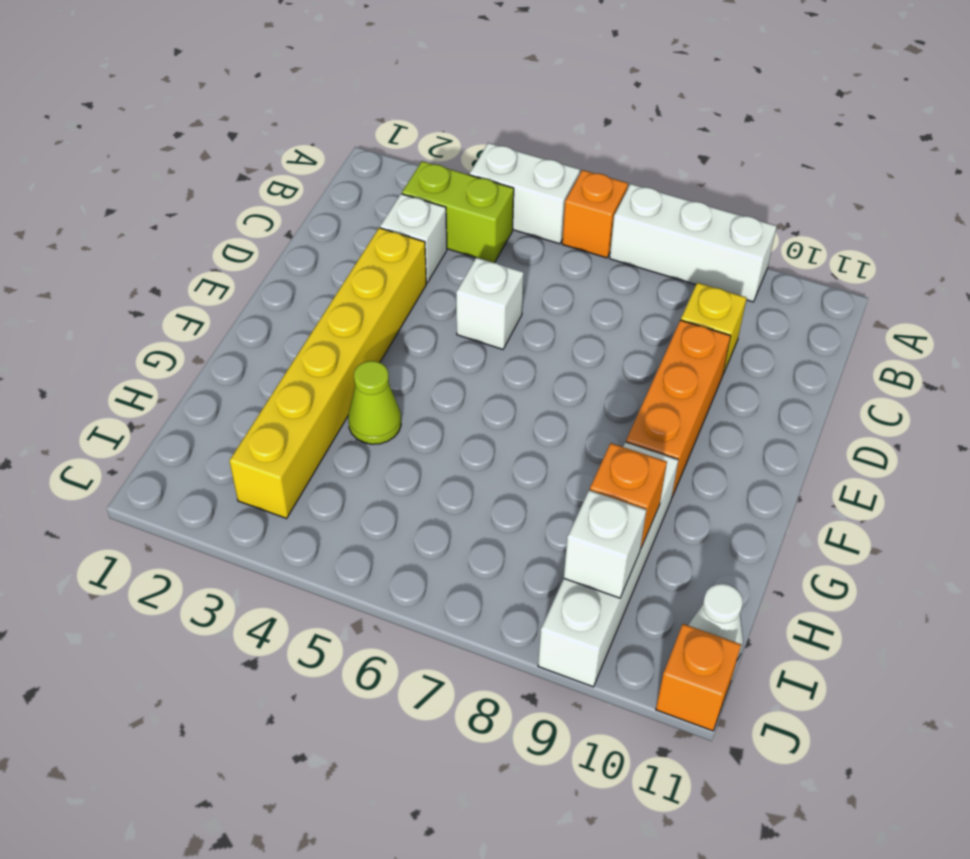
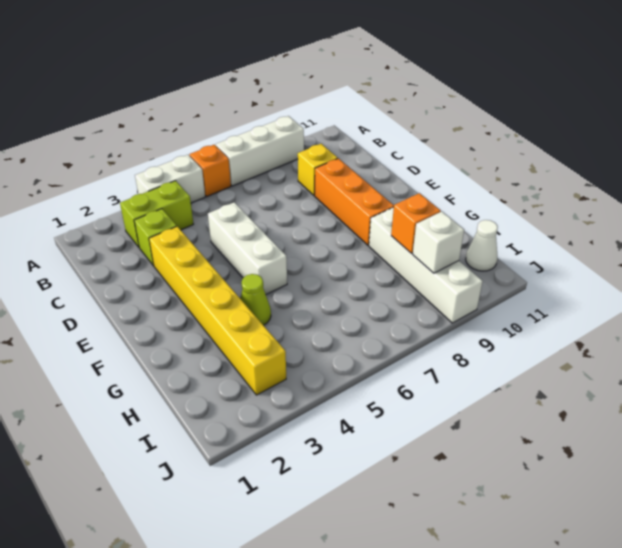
white brick C3 level 1 -> lime brick C3 level 1
white brick D5 level 1 -> white brick D5:F5 level 1
orange brick J11 level 1 -> none

